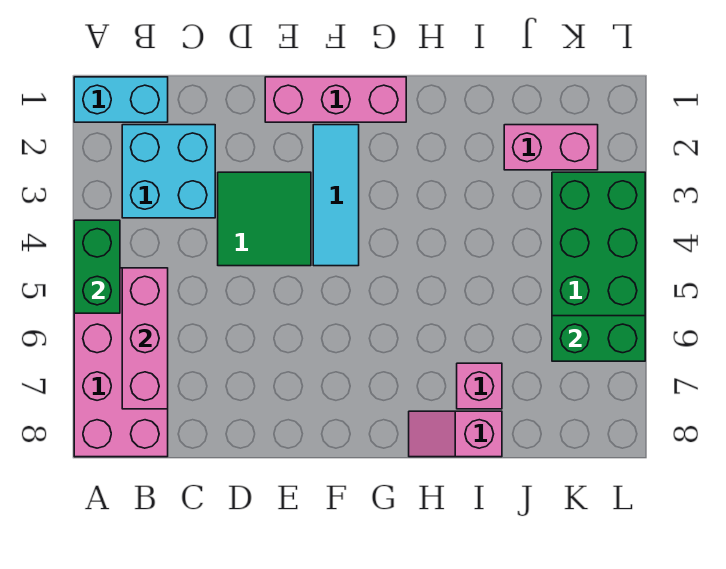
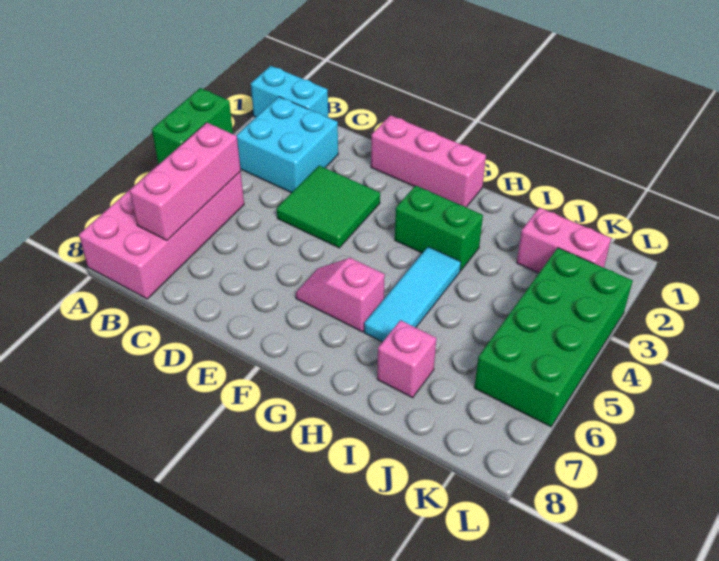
cyan tile F2:F4 level 1 -> cyan tile H4:H6 level 1
pink slope H8:I8 level 1 top I -> pink slope F6:G6 level 1 top G
green brick K6:L6 level 2 -> green brick G3:H3 level 1

